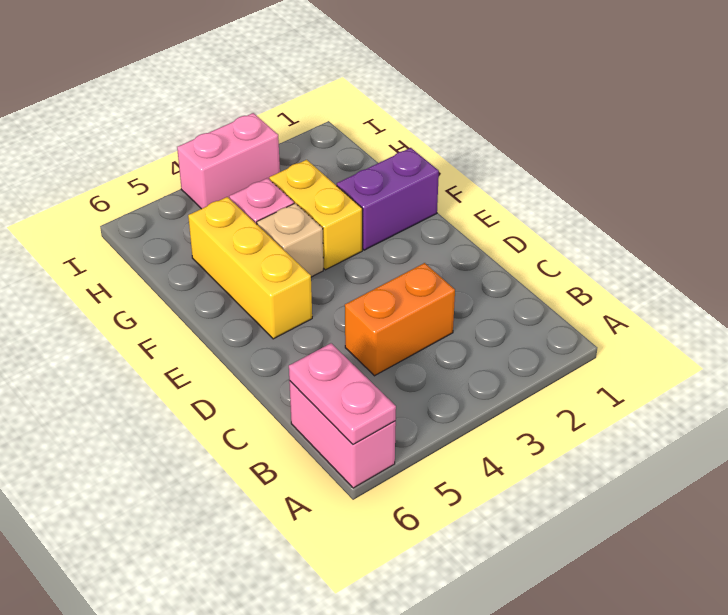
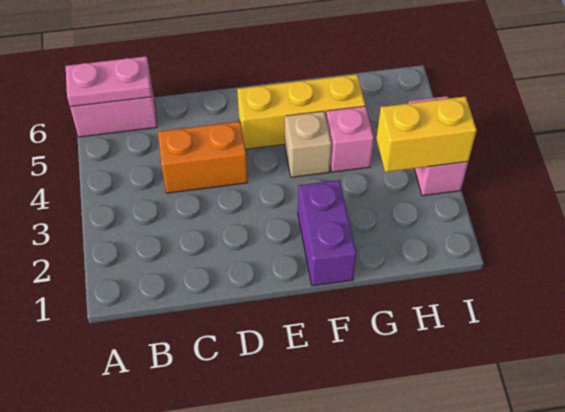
orange brick C3:C4 level 1 -> orange brick C4:D4 level 1
yellow brick F3:G3 level 1 -> yellow brick H3:I3 level 2

